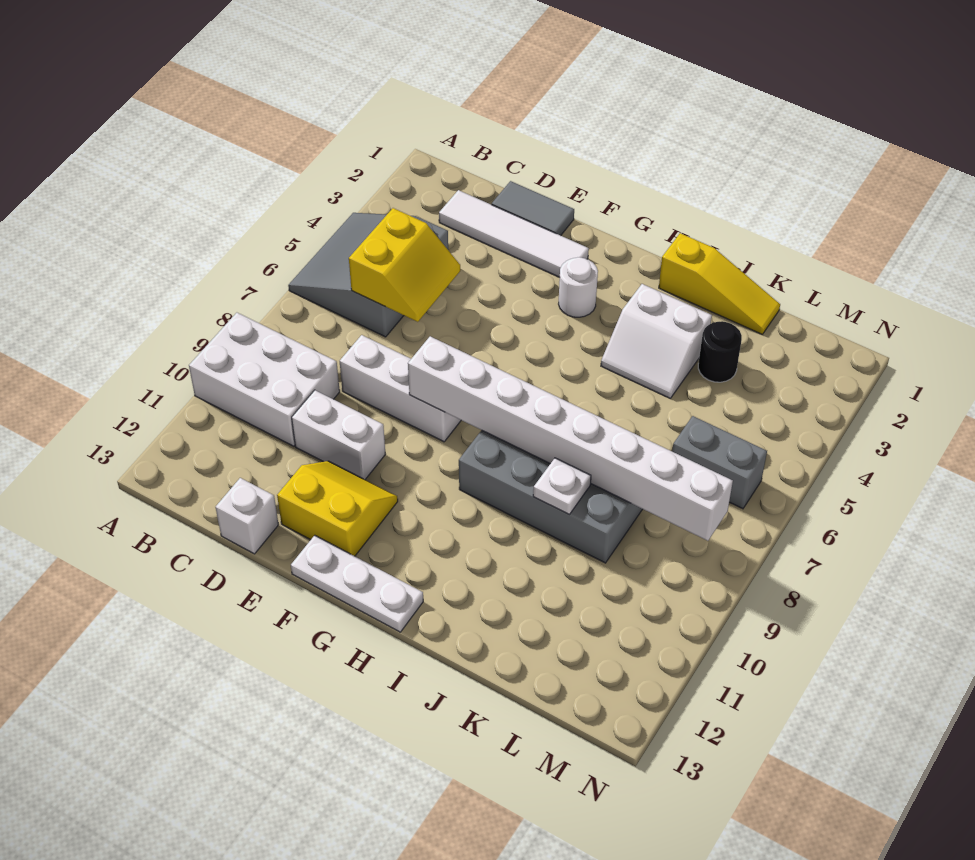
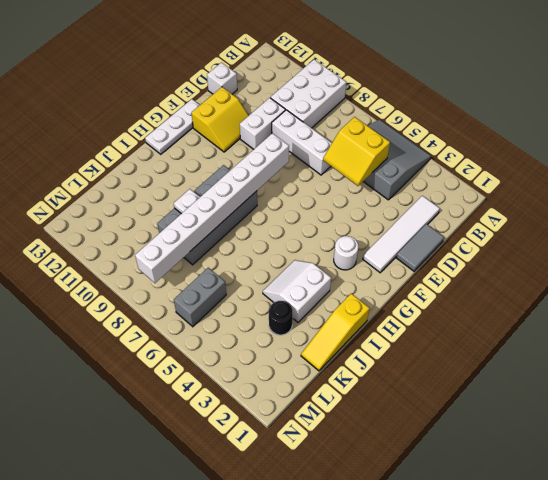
white brick D8:F8 level 1 -> white brick D7:D9 level 1

